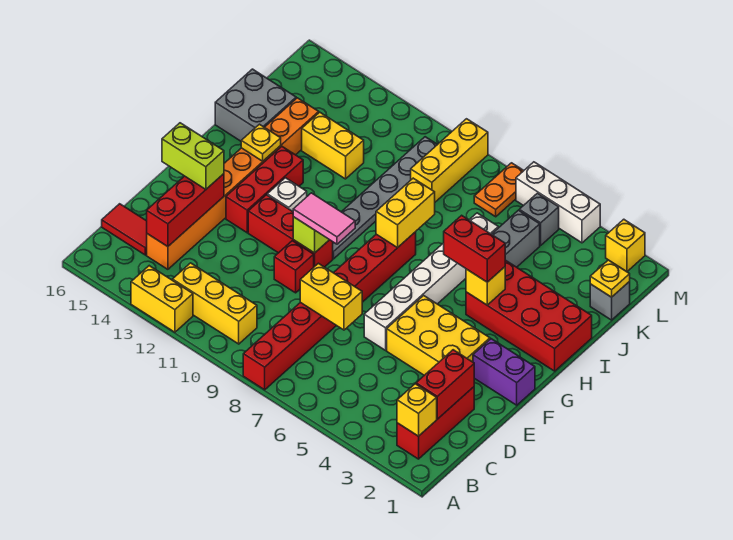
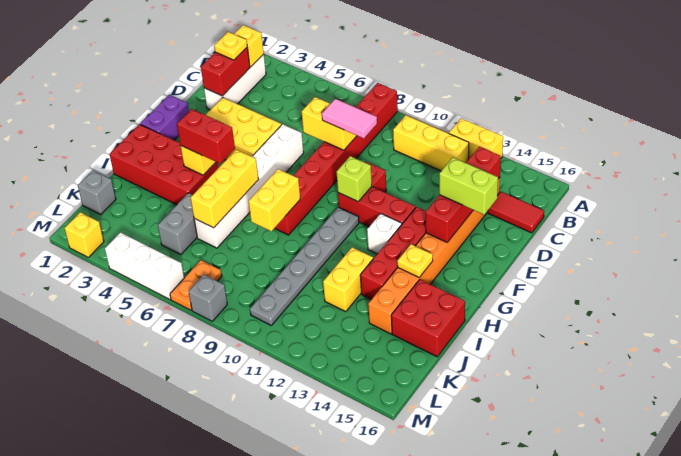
red brick B2:D2 level 1 -> white brick B2:D2 level 1
red brick C14:E14 level 2 -> red brick C14:F14 level 2
purple brick F1:F2 level 1 -> purple brick F1:G1 level 1
pink tile F9:F10 level 3 -> pink tile D8:D9 level 3
red brick F13:H13 level 1 -> red brick F13:I13 level 1
grey brick I15:J16 level 1 -> red brick I15:J16 level 1
yellow brick J12:J13 level 1 -> yellow brick I12:J12 level 1
yellow plate K1 level 2 -> yellow plate C2 level 3
yellow brick K9:M9 level 1 -> yellow brick H6:J6 level 2
grey brick L5 level 1 -> grey brick M8 level 1

